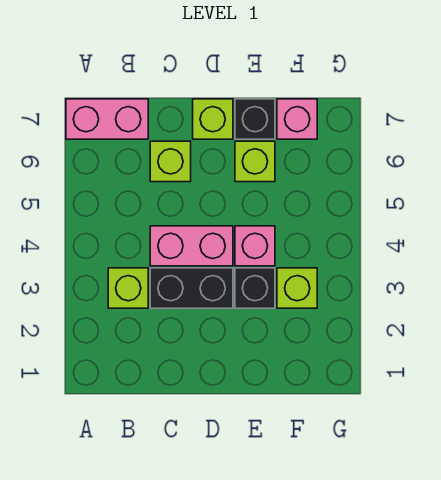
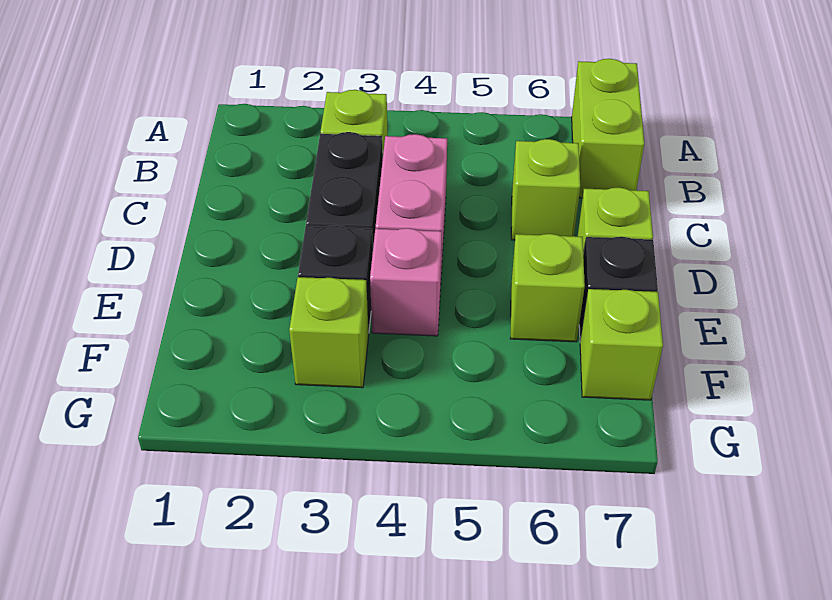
pink brick A7:B7 level 1 -> lime brick A7:B7 level 1
pink brick F7 level 1 -> lime brick F7 level 1

